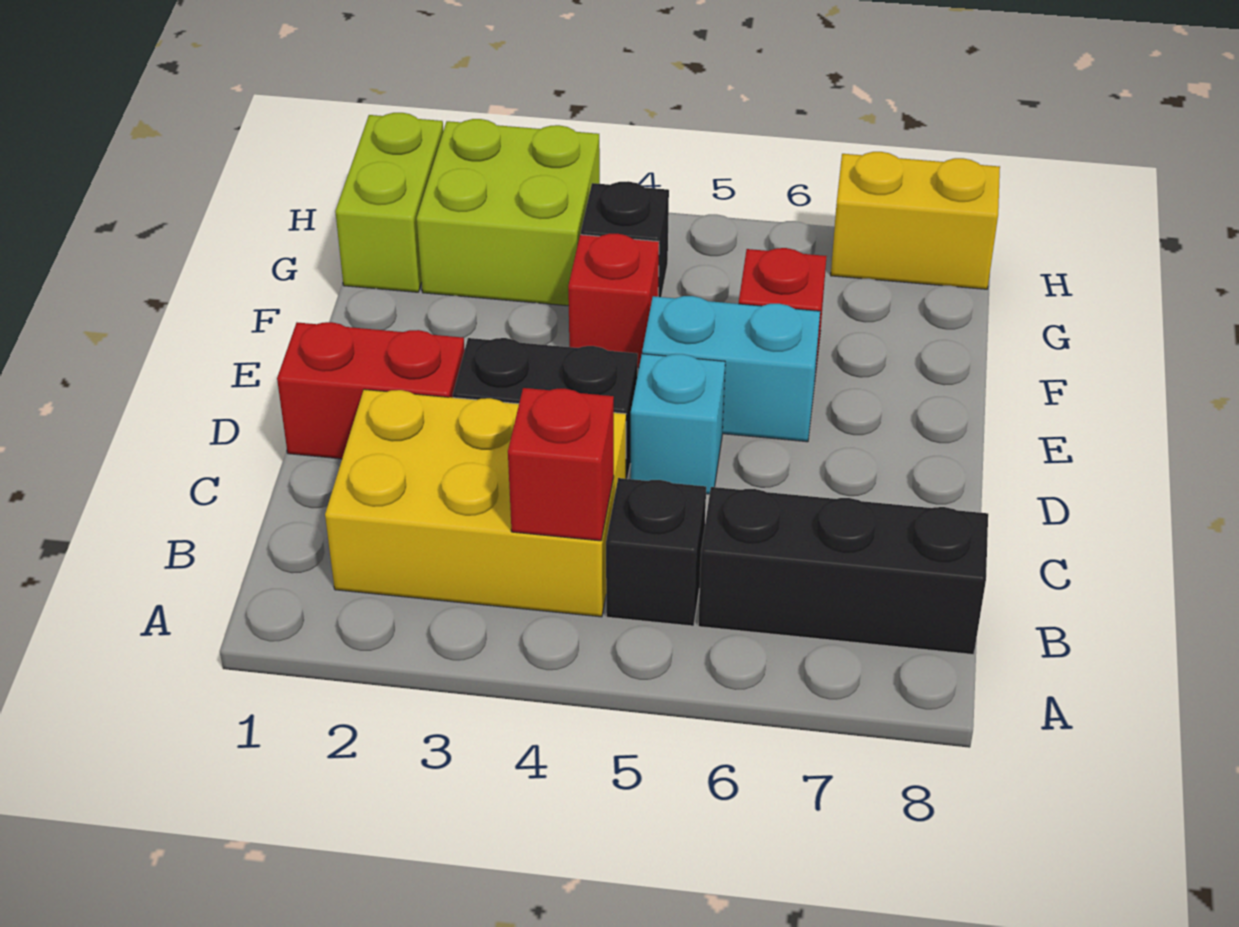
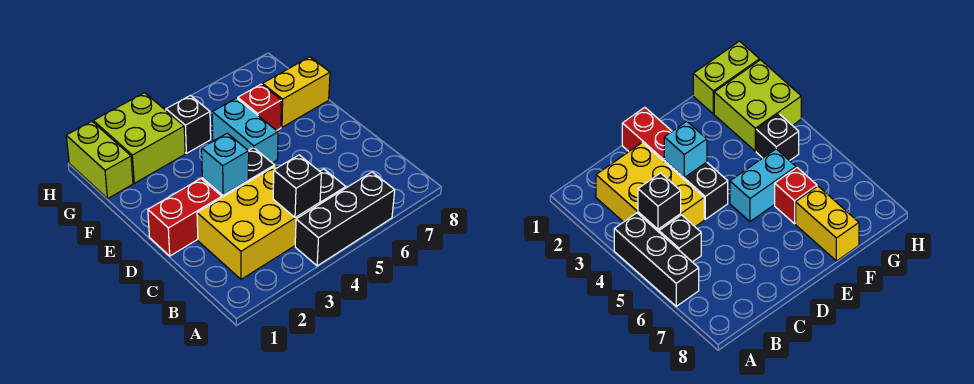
red brick B4 level 2 -> black brick B4 level 2
black brick B6:B8 level 1 -> black brick A4:A6 level 1
cyan brick D5 level 1 -> cyan brick D3 level 2
cyan brick E5:E6 level 1 -> cyan brick E5:F5 level 1
red brick F4 level 1 -> none
yellow brick H7:H8 level 1 -> yellow brick F7:F8 level 1

